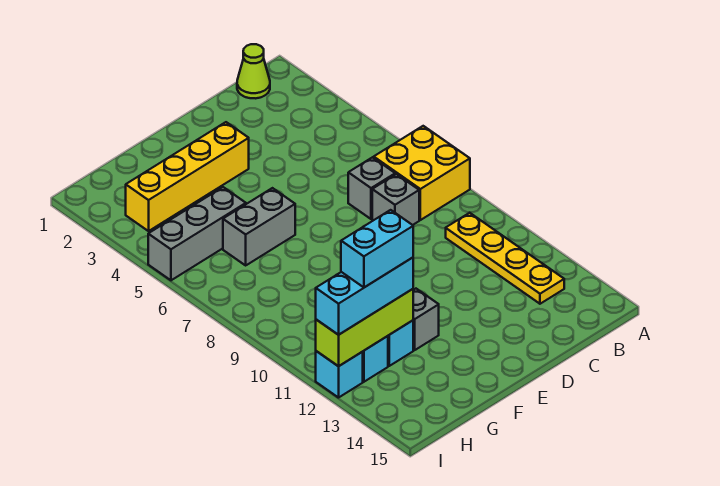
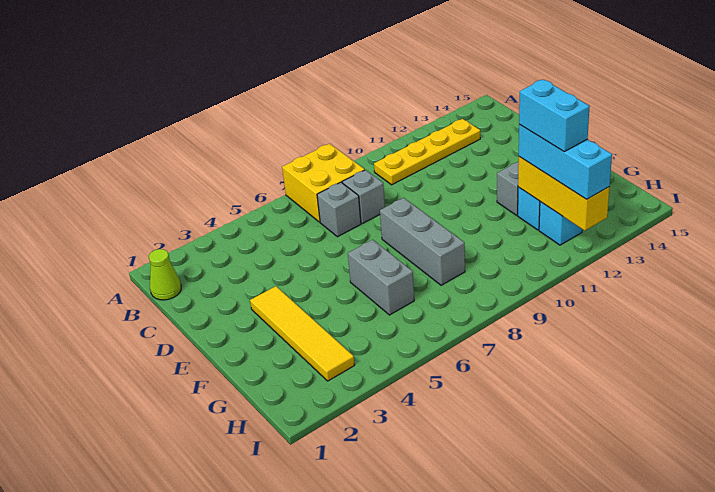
yellow brick E3:H3 level 1 -> yellow tile E3:H3 level 1
grey brick G5:I5 level 1 -> grey brick E8:G8 level 1
lime brick G12:I12 level 2 -> yellow brick G12:I12 level 2
cyan brick I12 level 1 -> none

